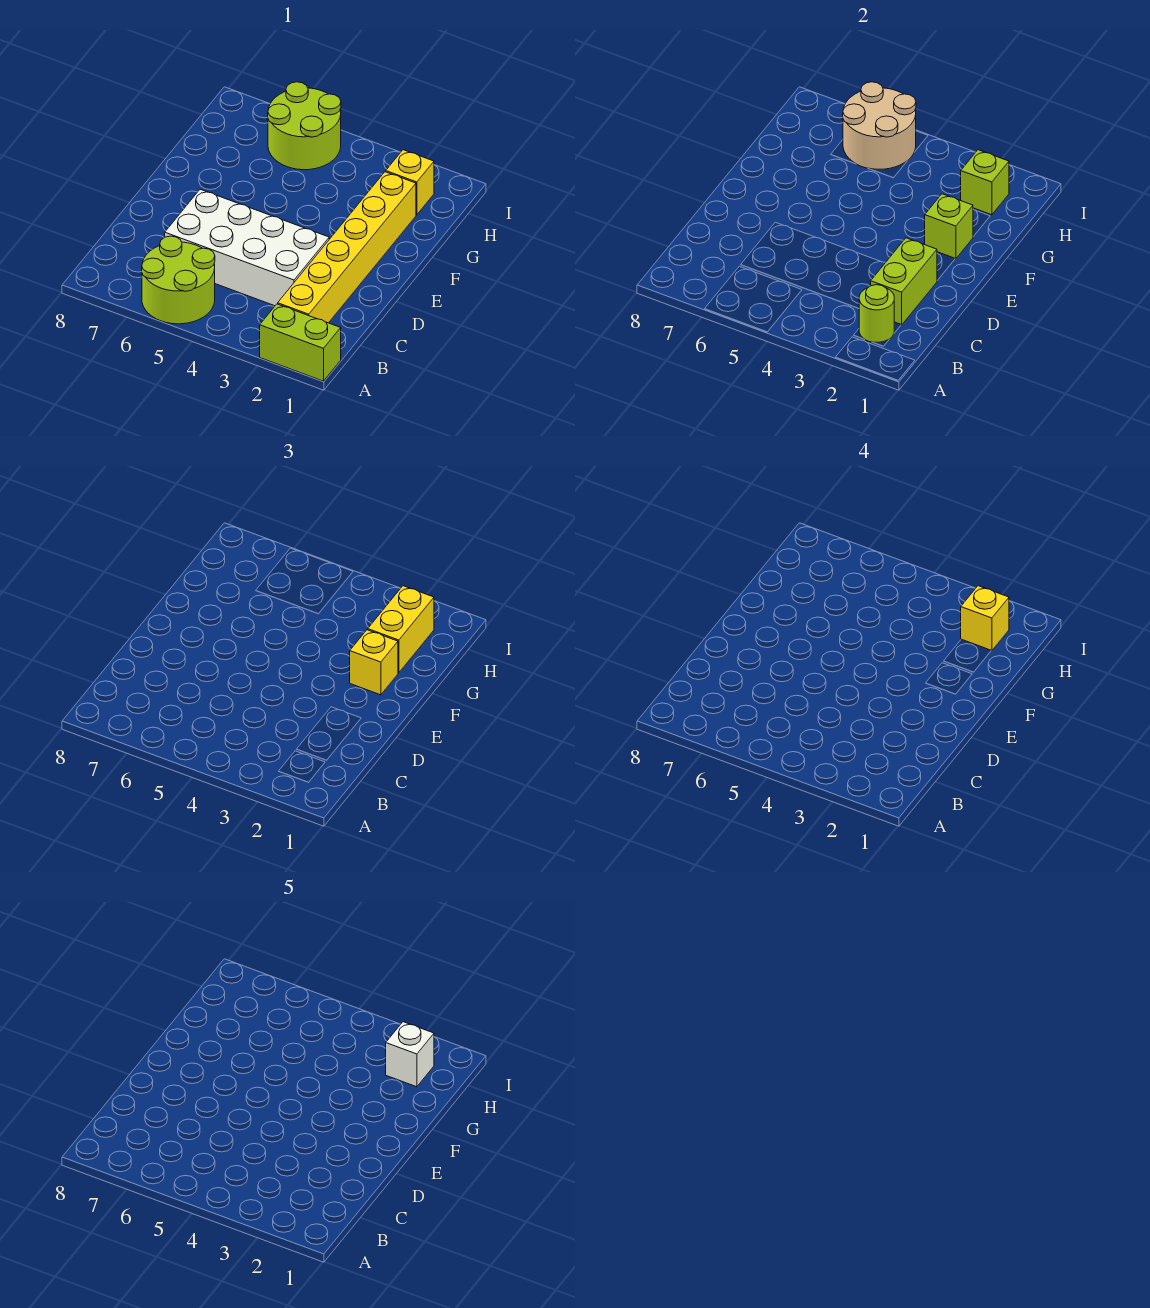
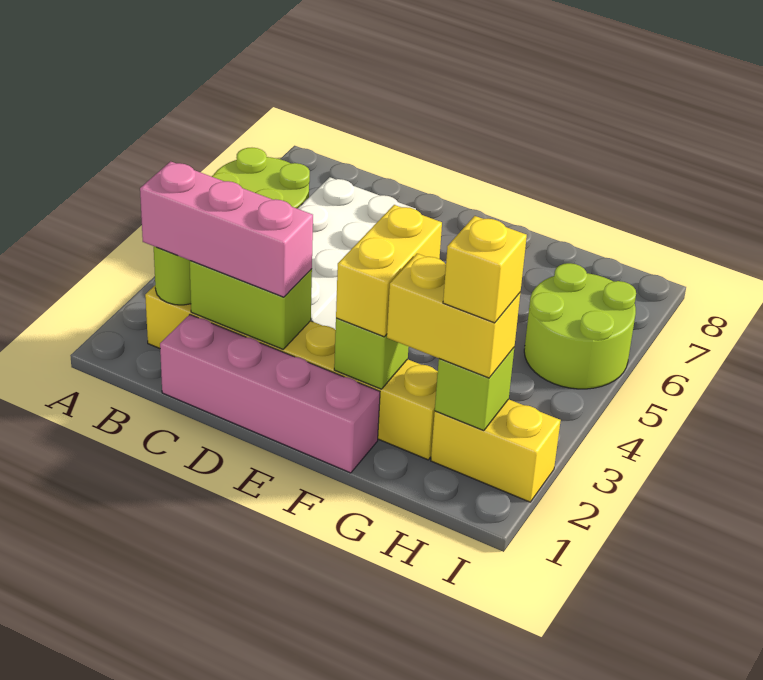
lime brick A1:A2 level 1 -> none
none -> pink brick B2:D2 level 3
none -> pink brick C1:F1 level 1
yellow brick F2 level 3 -> yellow brick F2:F3 level 3
yellow brick H2 level 1 -> yellow brick H2:I2 level 1
white brick H2 level 5 -> none
tan round brick H5:I6 level 2 -> none

